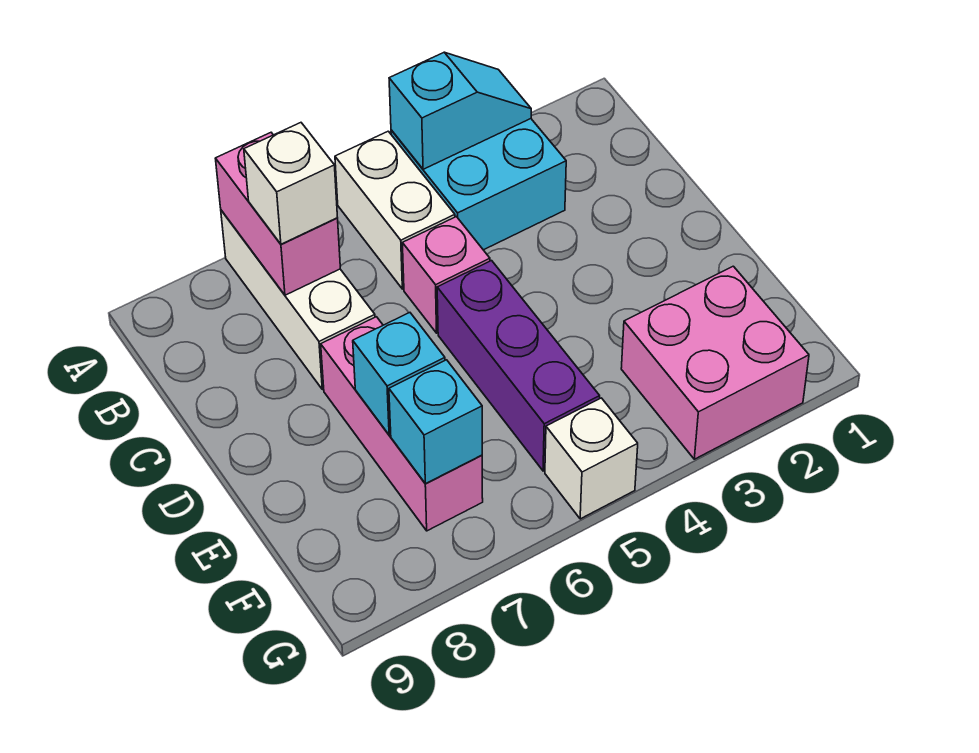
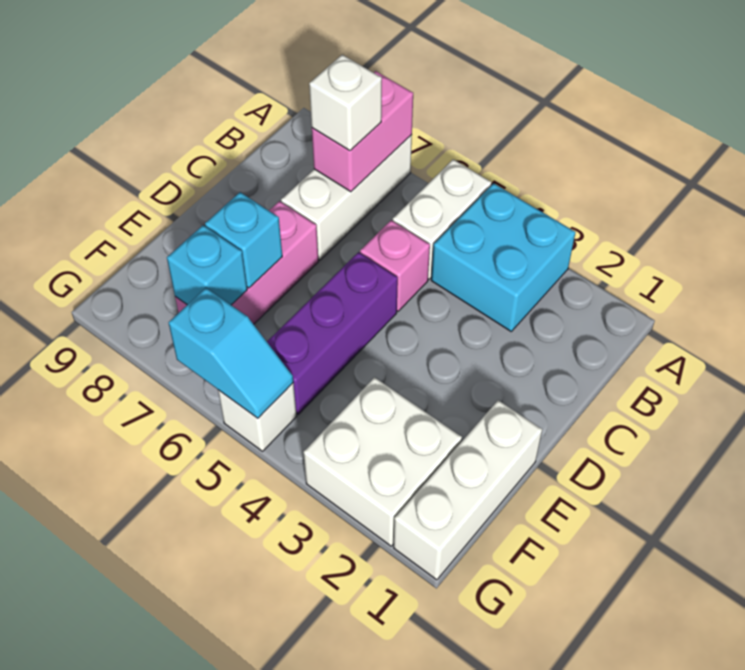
cyan slope A3:A4 level 2 top 4 -> cyan slope G5:G6 level 2 top 6
none -> white brick E1:G1 level 1
pink brick F2:G3 level 1 -> white brick F2:G3 level 1

